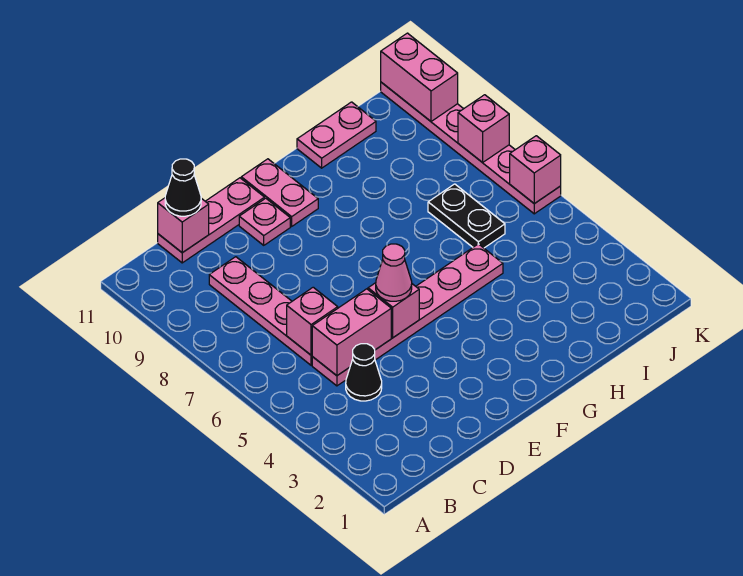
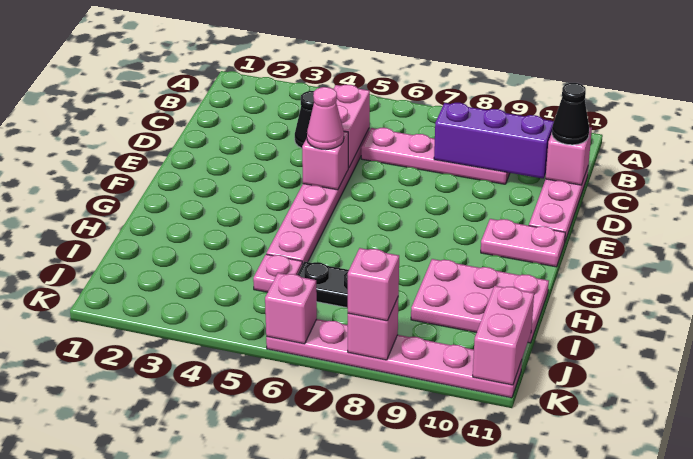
pink brick C6 level 2 -> pink brick K8 level 3
none -> purple brick C8:C10 level 2
pink plate E10 level 1 -> pink plate I5 level 1
pink plate H11:I11 level 1 -> pink plate H9:I11 level 1
pink brick K10:K11 level 2 -> pink brick J11:K11 level 2

